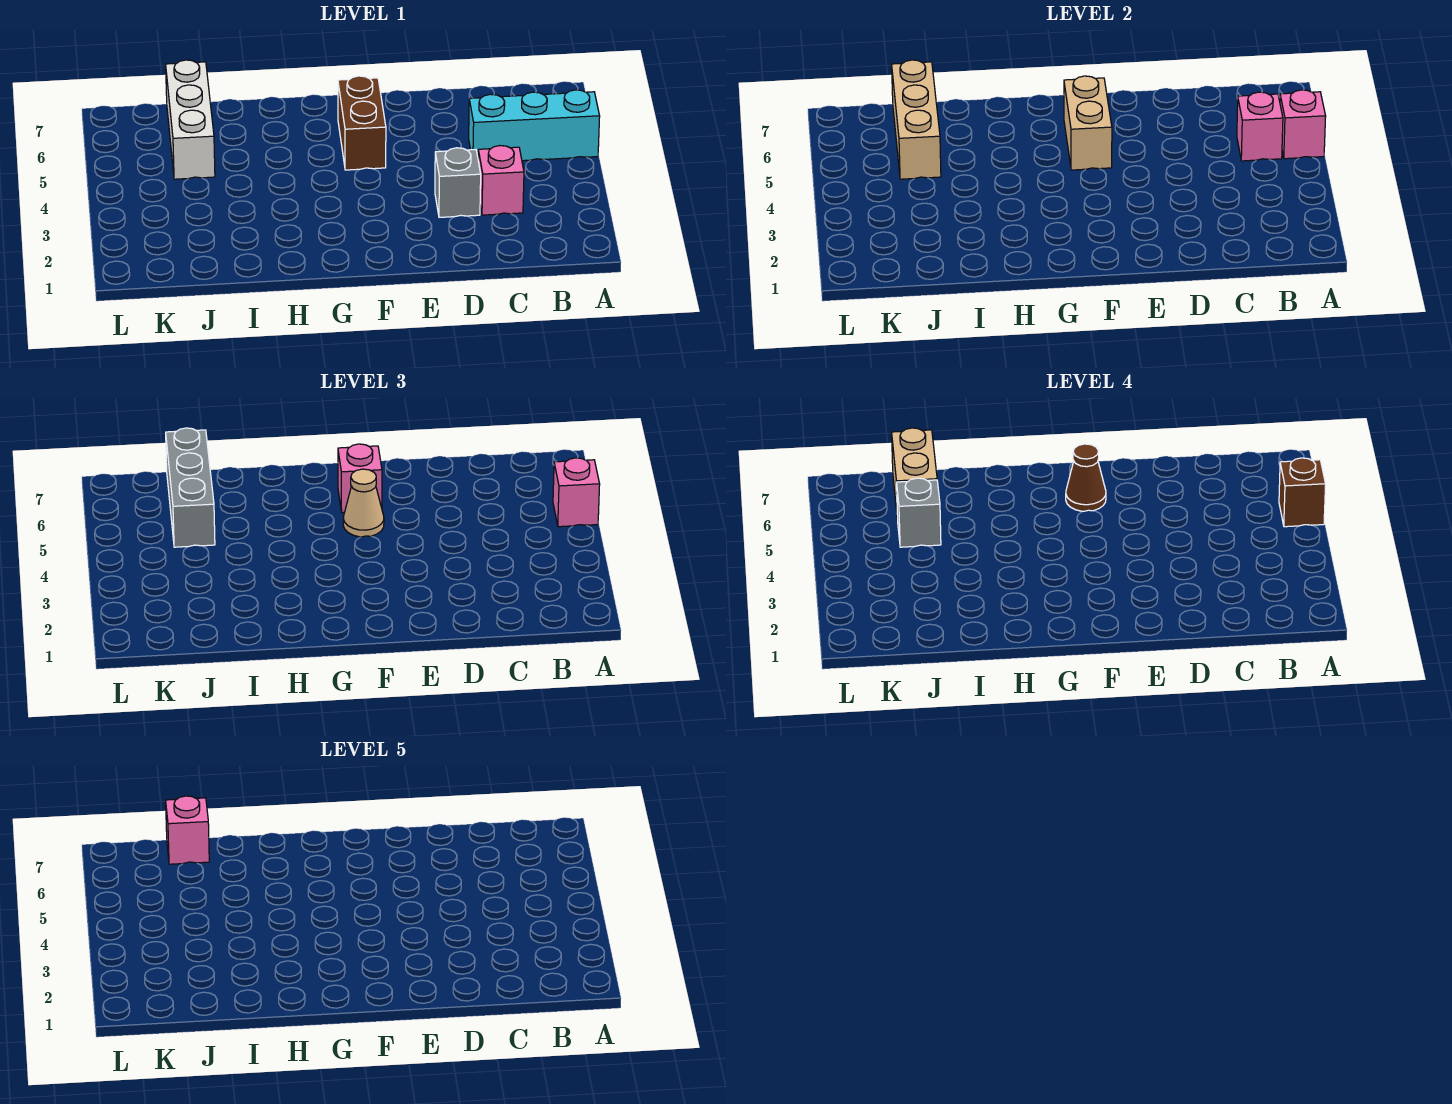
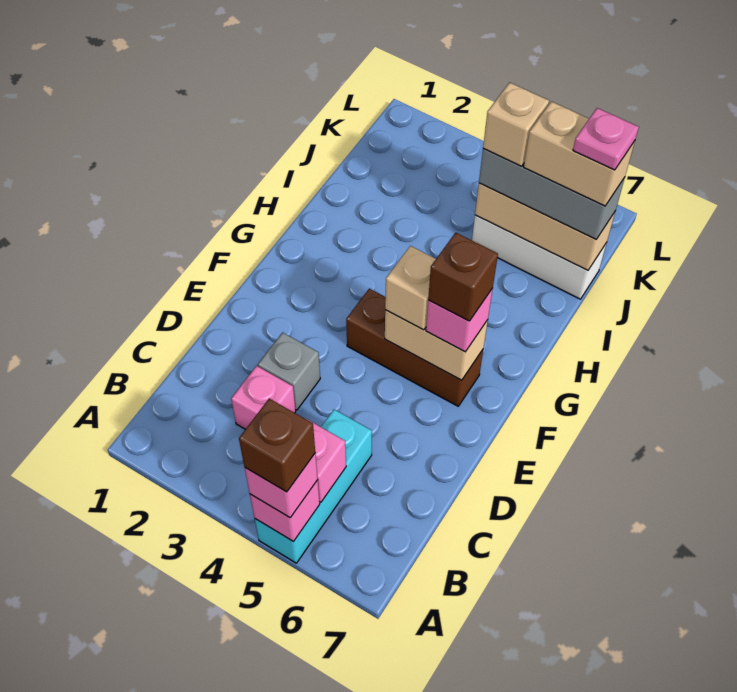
brown brick F5:F6 level 1 -> brown brick F4:F6 level 1
tan cone F5 level 3 -> tan brick F5 level 3
brown cone F6 level 4 -> brown brick F6 level 4
grey brick J5 level 4 -> tan brick J5 level 4
pink brick J7 level 5 -> pink plate J7 level 5

